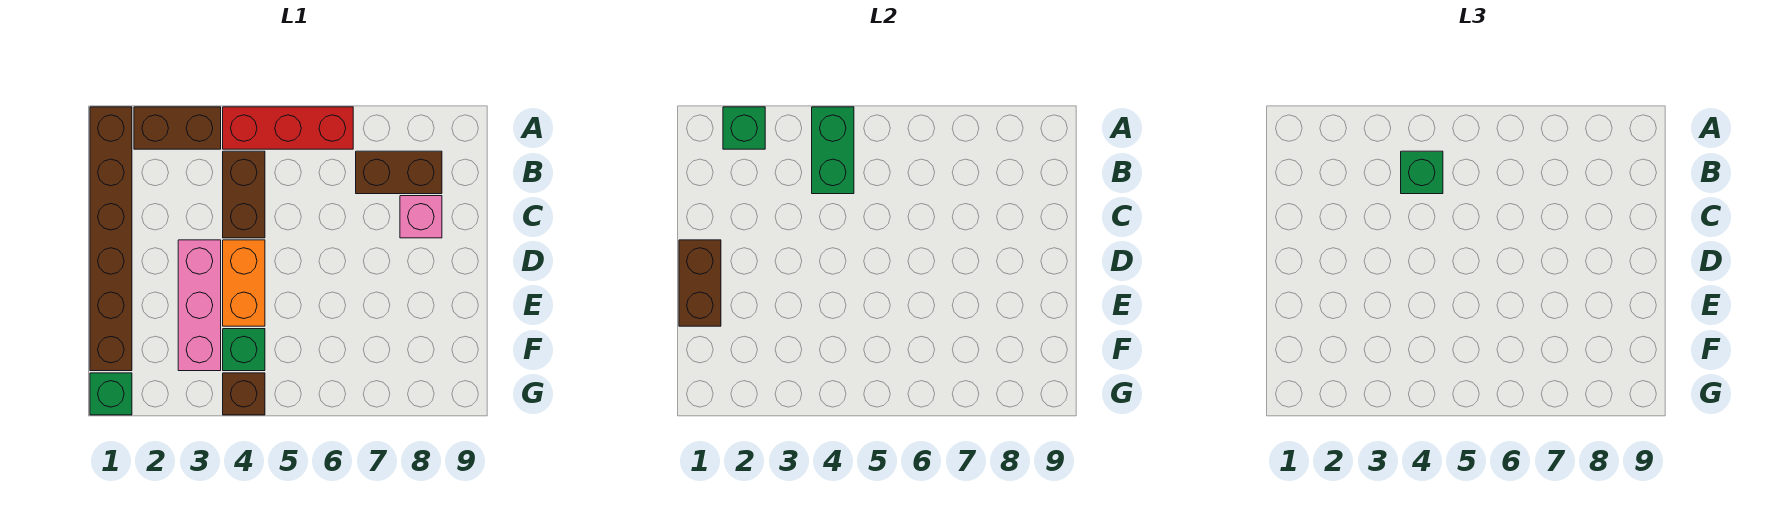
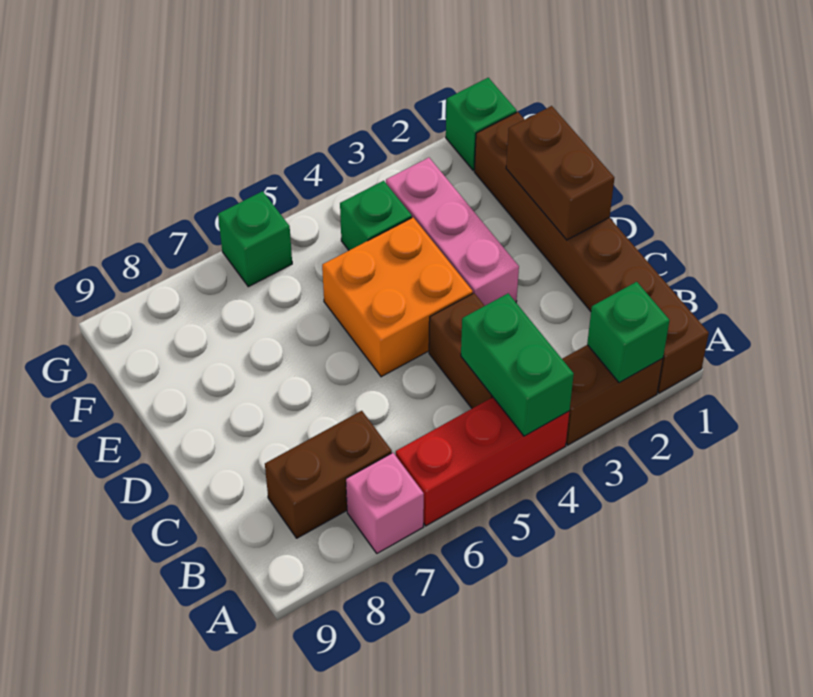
green brick B4 level 3 -> green brick G6 level 1
pink brick C8 level 1 -> pink brick A7 level 1
orange brick D4:E4 level 1 -> orange brick D4:E5 level 1
brown brick G4 level 1 -> none

